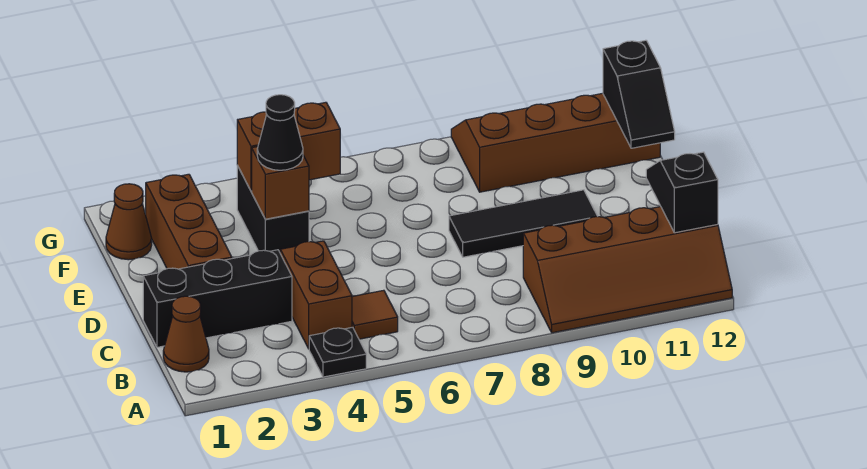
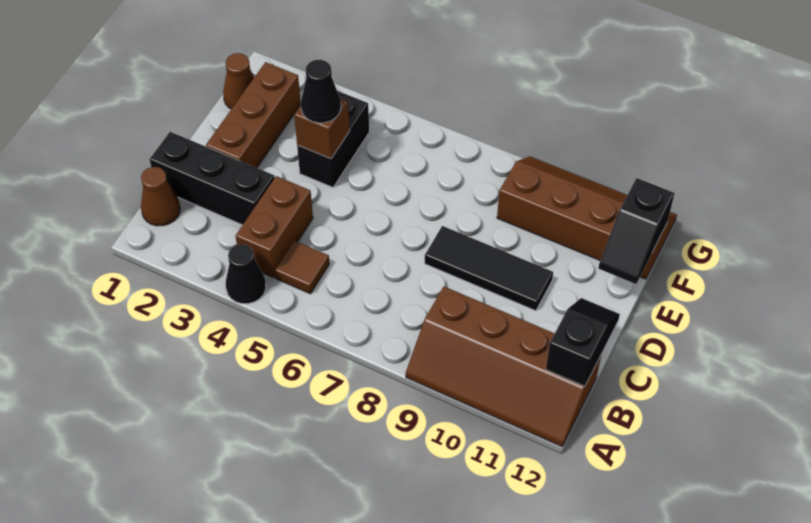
black plate A4 level 1 -> black cone A4 level 1
brown brick F4:F5 level 2 -> none

